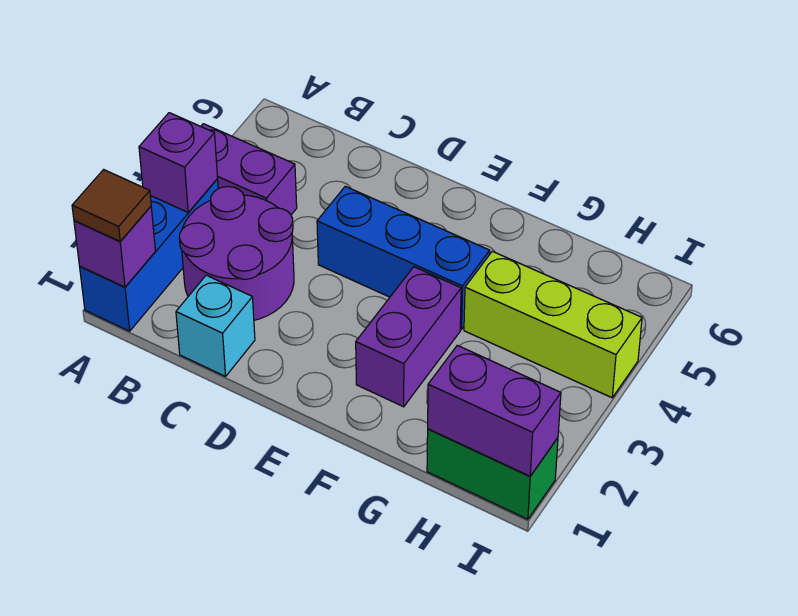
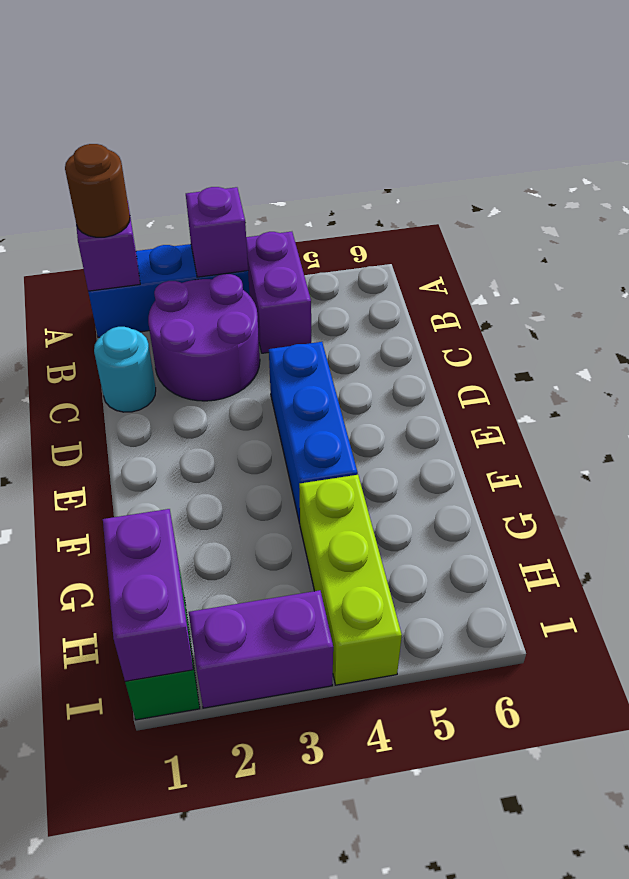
brown tile A1 level 3 -> brown round brick A1 level 3
cyan brick C1 level 1 -> cyan round brick C1 level 1
purple brick F2:F3 level 1 -> purple brick I2:I3 level 1

